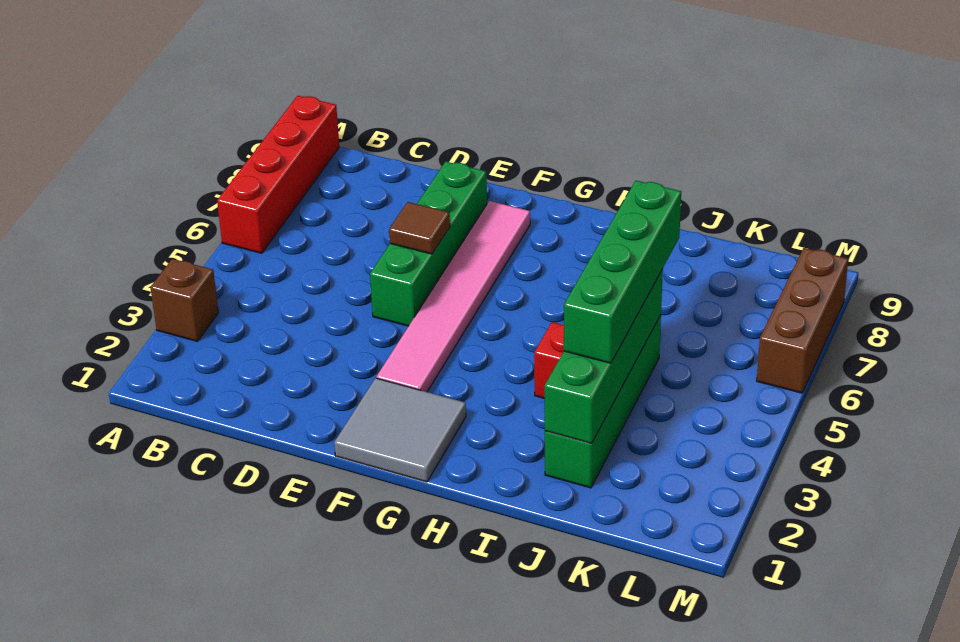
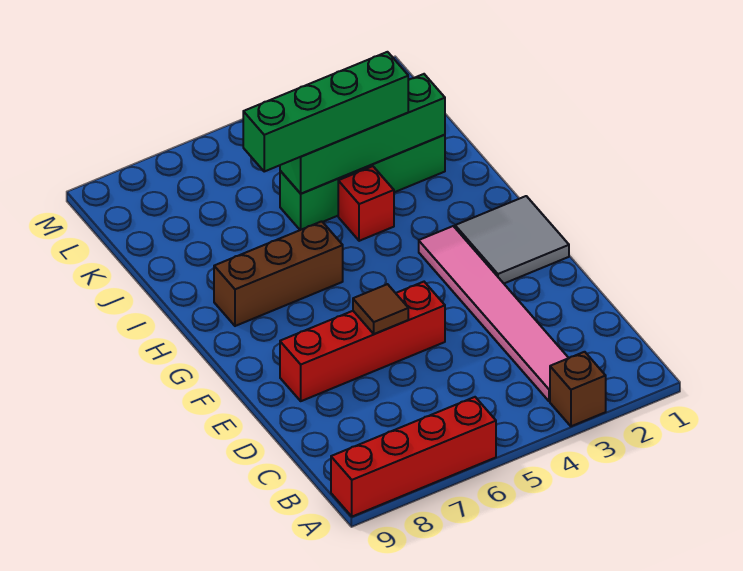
green brick E5:E8 level 1 -> red brick E5:E8 level 1
pink tile F3:F8 level 1 -> pink tile B3:G3 level 1
brown brick M6:M8 level 1 -> brown brick H6:H8 level 1

